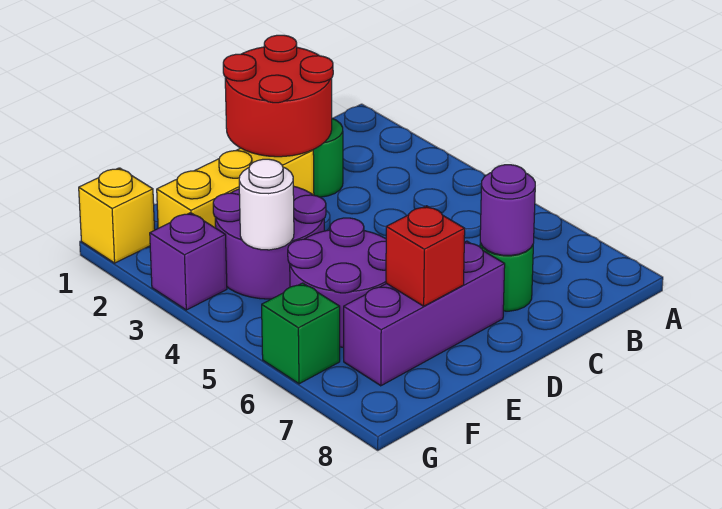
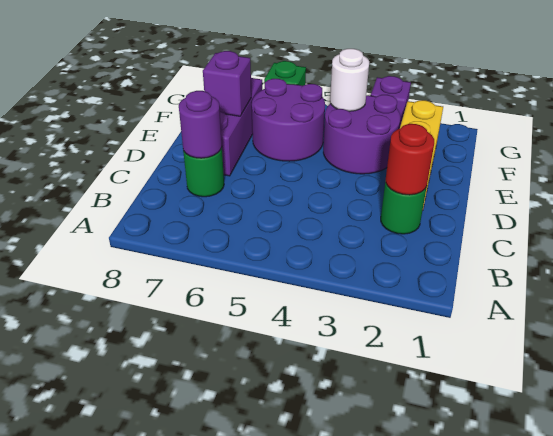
red round brick C1:D2 level 2 -> red round brick C2 level 2
red brick E7 level 2 -> purple brick E7 level 2
yellow brick G1 level 1 -> none

